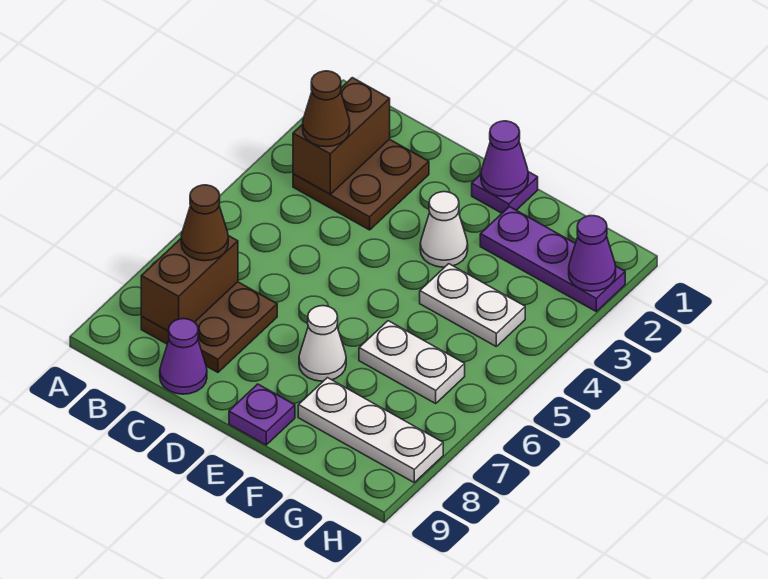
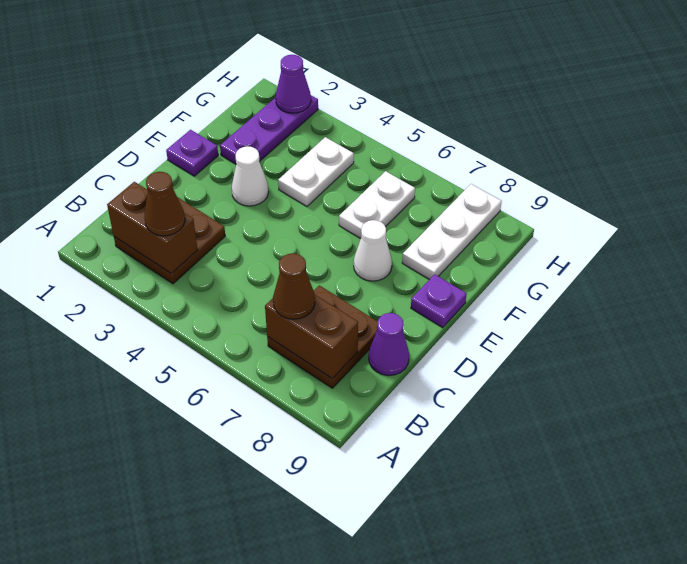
purple cone E1 level 2 -> none

